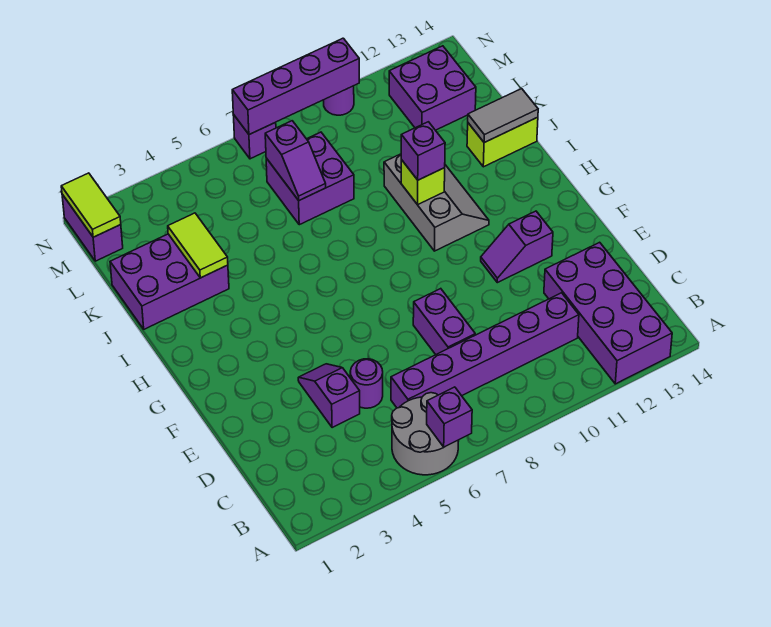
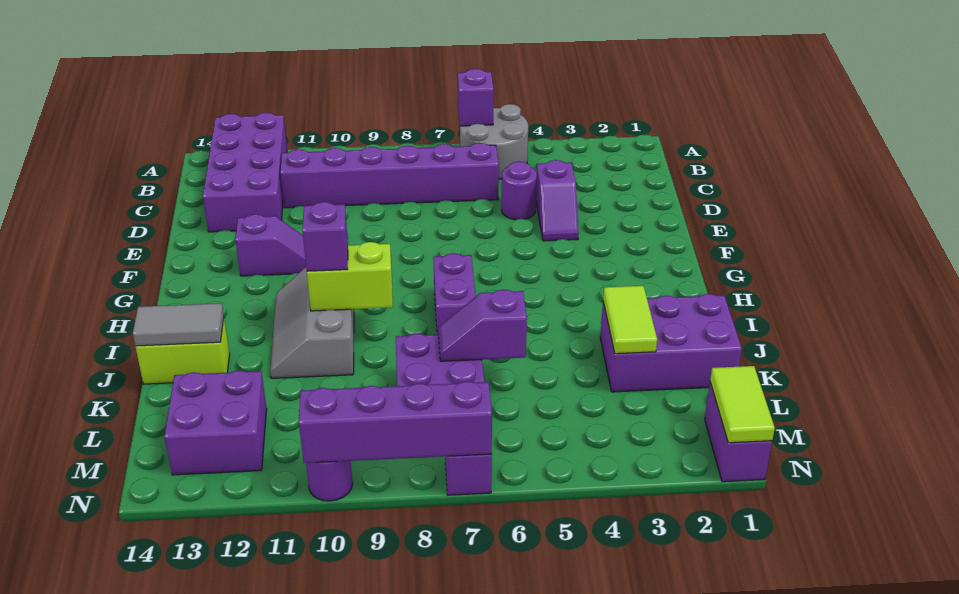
purple brick D8:E8 level 1 -> purple brick H7:I7 level 1
lime brick I10 level 2 -> lime brick I9:I10 level 2
purple slope K7:L7 level 2 top L -> purple slope K6:K7 level 2 top 6

